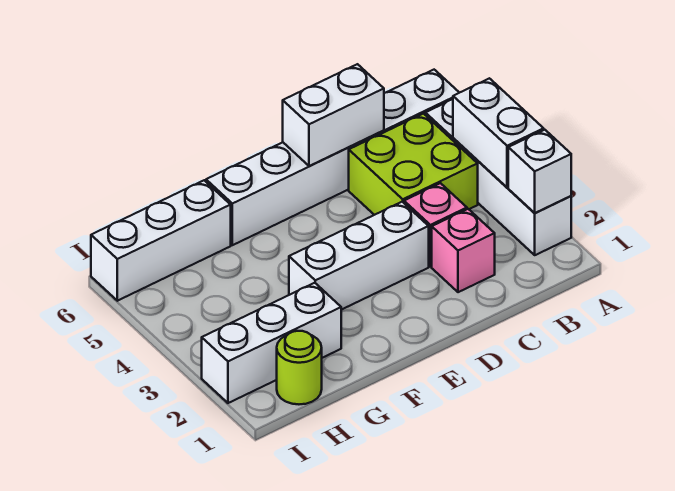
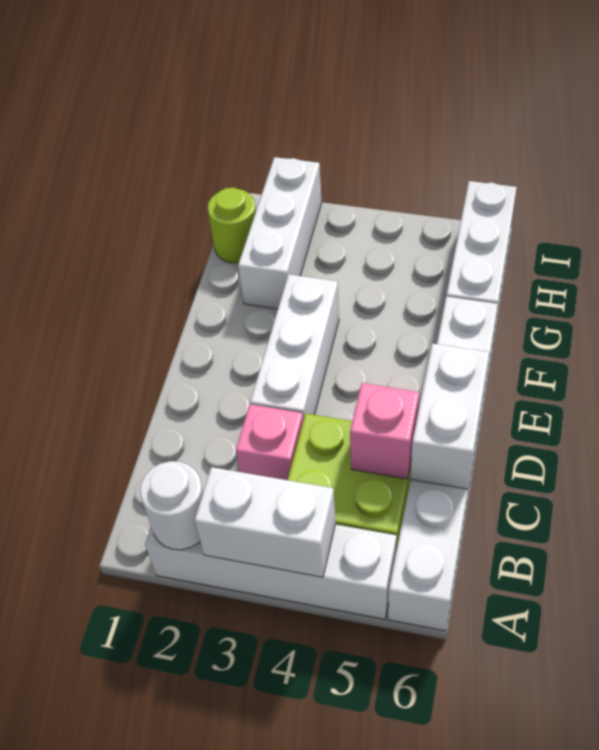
white brick A2 level 2 -> white round brick A2 level 2
pink brick C2 level 1 -> pink brick C5 level 2

